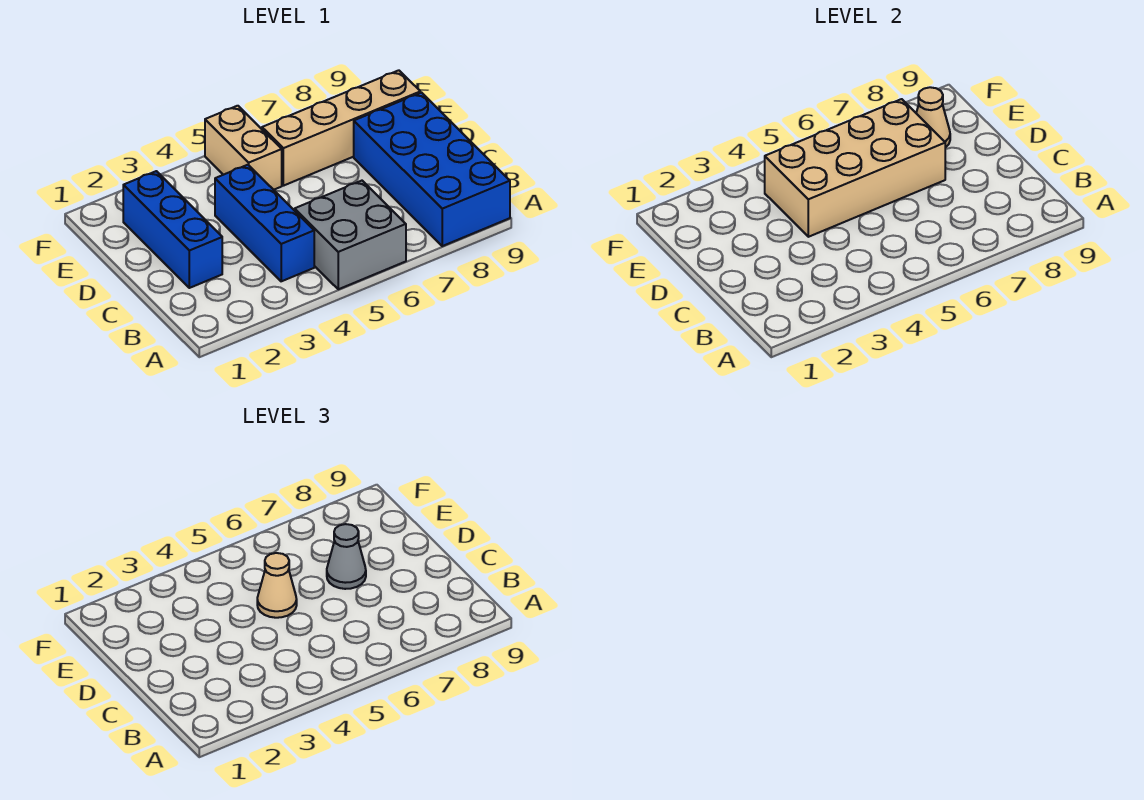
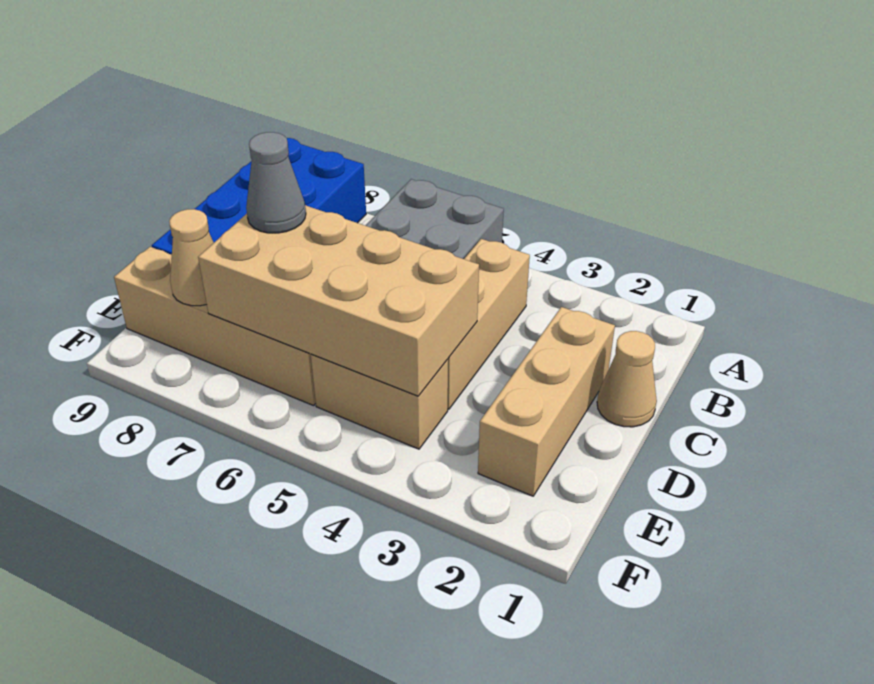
blue brick B4:D4 level 1 -> tan brick B4:D4 level 1
blue brick C2:E2 level 1 -> tan brick C2:E2 level 1
tan cone D5 level 3 -> tan cone C1 level 1
tan brick E5:F5 level 1 -> tan brick E4:E5 level 1

